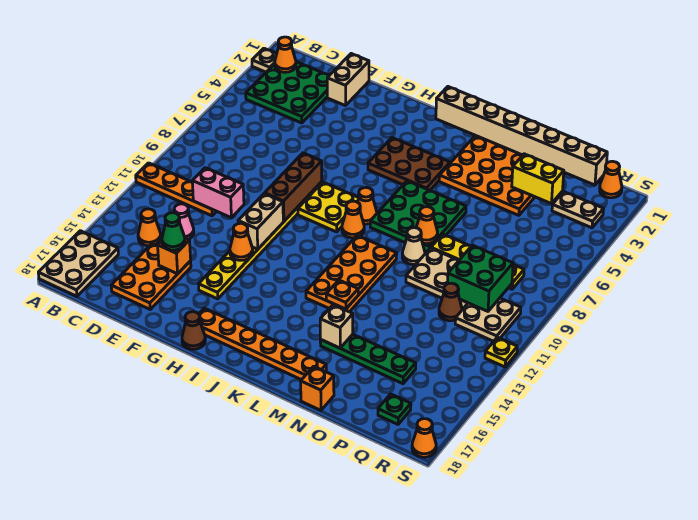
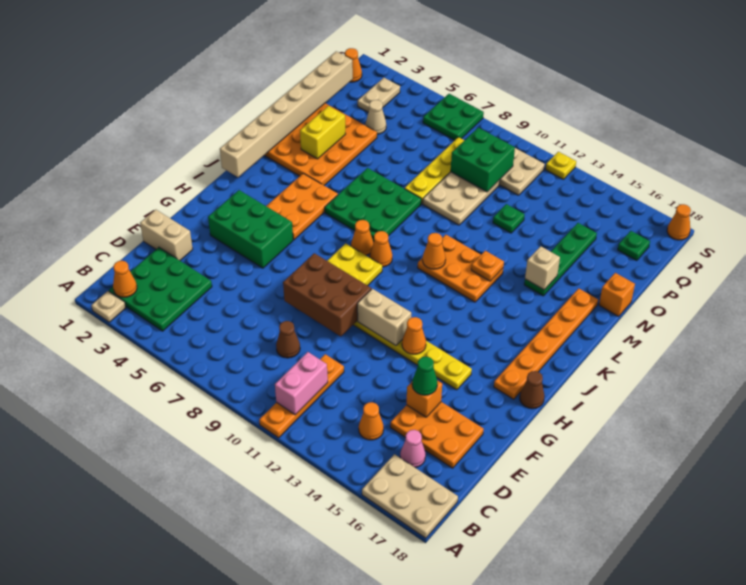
pink brick D11:E11 level 2 -> pink brick B11:C11 level 2
pink cone D13 level 1 -> pink cone C16 level 1
none -> green brick G3:H5 level 1
brown brick G8:G10 level 2 -> brown brick F8:G10 level 2
brown plate I4:K5 level 1 -> orange plate I4:K5 level 1
orange plate K10:L13 level 1 -> orange plate K11:L13 level 1
orange cone M8 level 2 -> orange cone K11 level 2
tan cone M9 level 1 -> tan cone P4 level 1
yellow brick O3:P3 level 2 -> yellow brick M3:N3 level 2
none -> green plate O12 level 1
brown cone P11 level 1 -> brown cone D9 level 1
none -> green plate R6:S7 level 1

